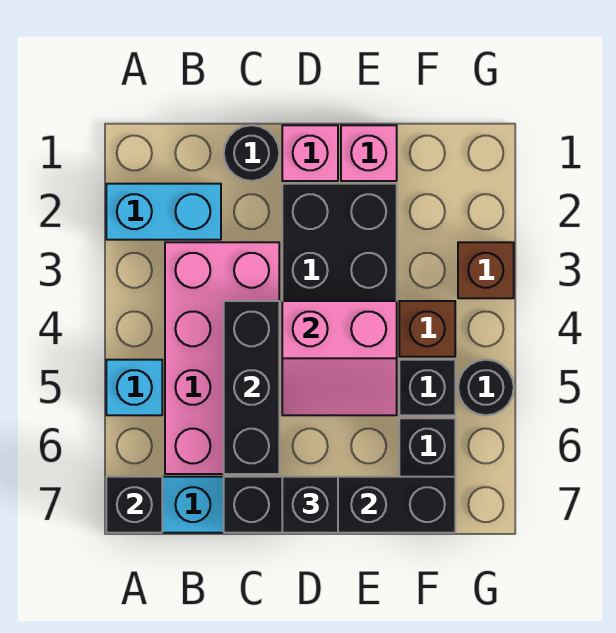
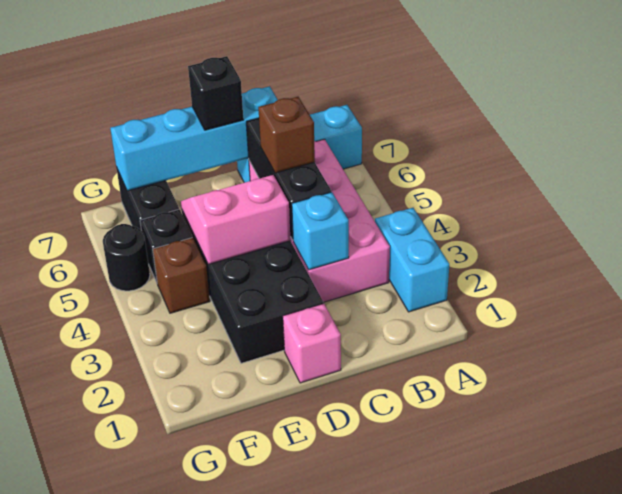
cyan brick A2:B2 level 1 -> cyan brick A2:A3 level 1
cyan brick A5 level 1 -> cyan brick C3 level 2
black brick A7 level 2 -> none
black round brick C1 level 1 -> none
black brick C7:F7 level 2 -> cyan brick C7:F7 level 2
pink brick E1 level 1 -> none
brown brick G3 level 1 -> brown brick C5 level 3

